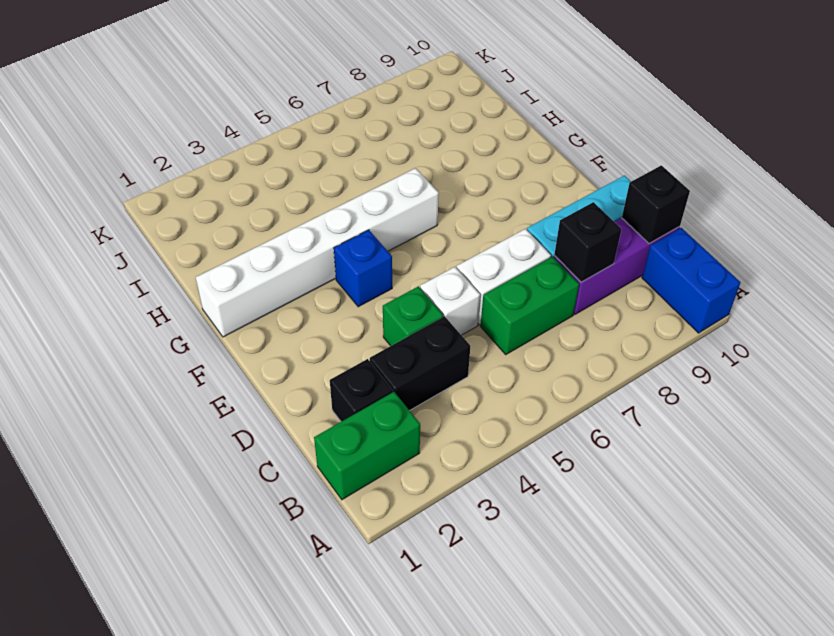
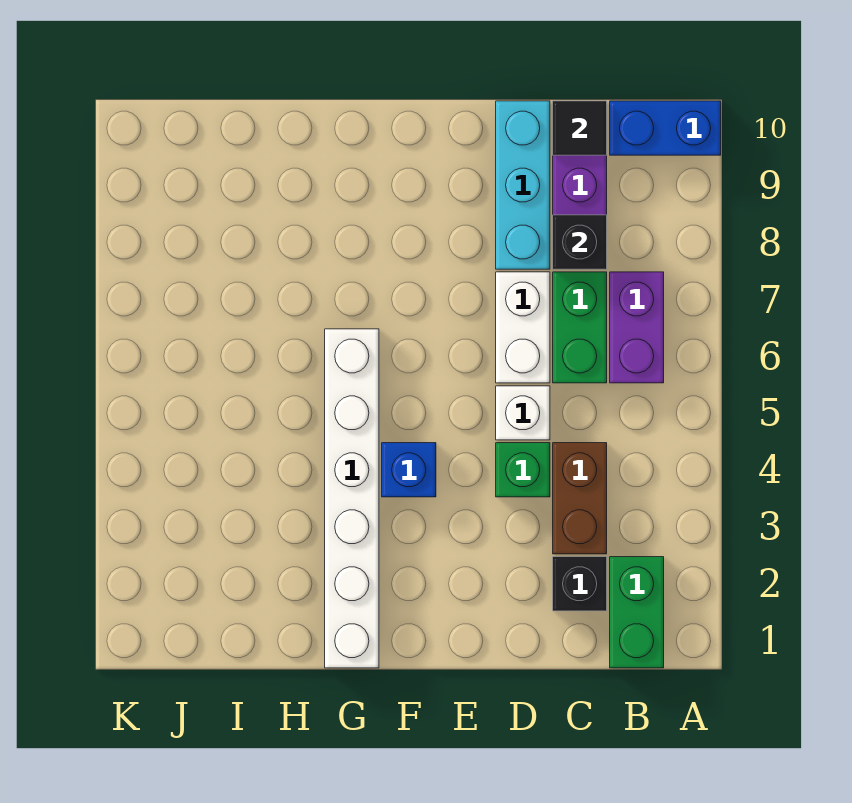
none -> purple brick B6:B7 level 1
black brick C3:C4 level 1 -> brown brick C3:C4 level 1
black brick C10 level 2 -> black tile C10 level 2

